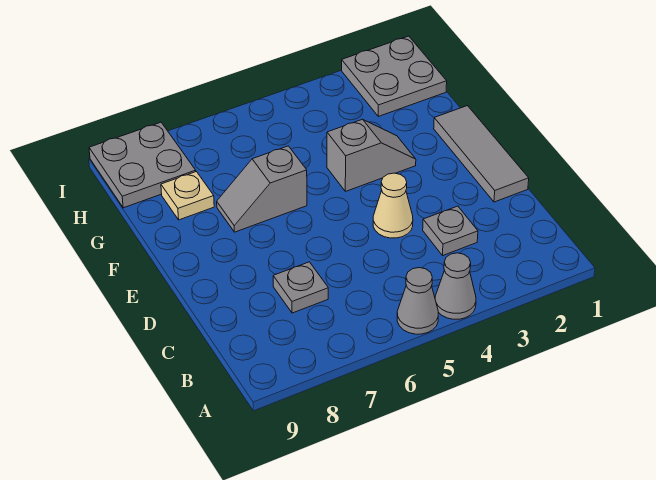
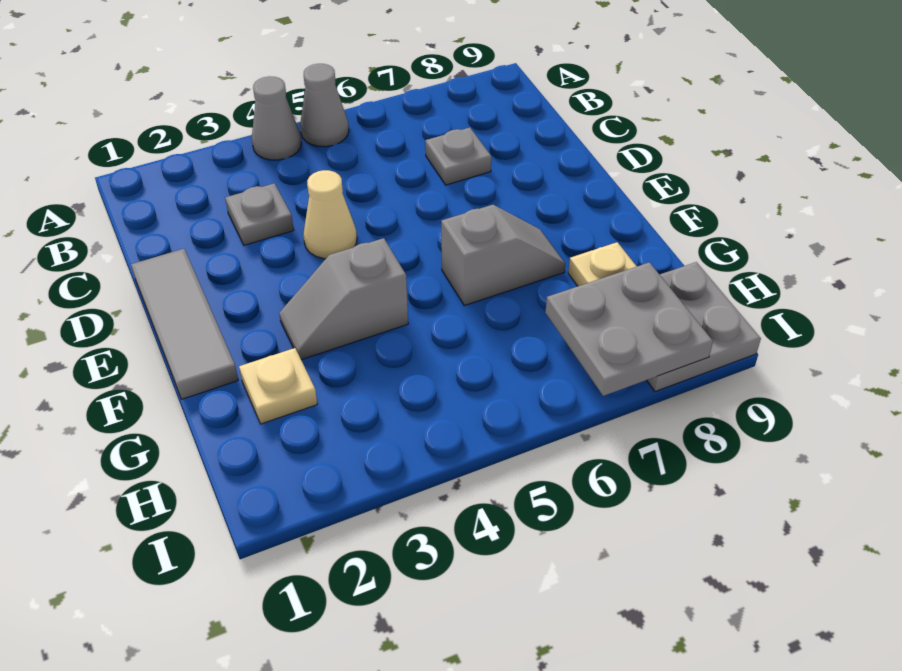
none -> tan plate G2 level 1
grey plate H1:I2 level 1 -> grey plate H7:I8 level 2

